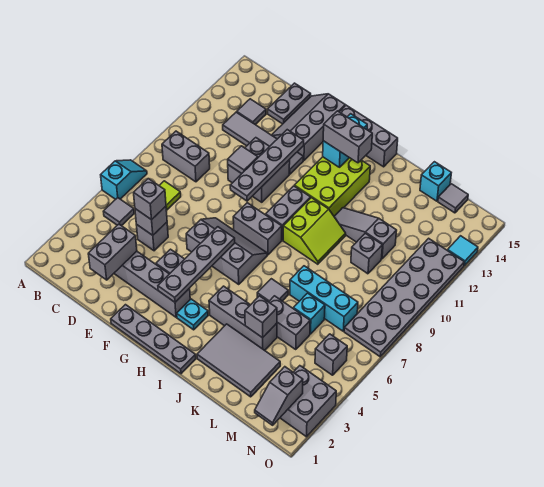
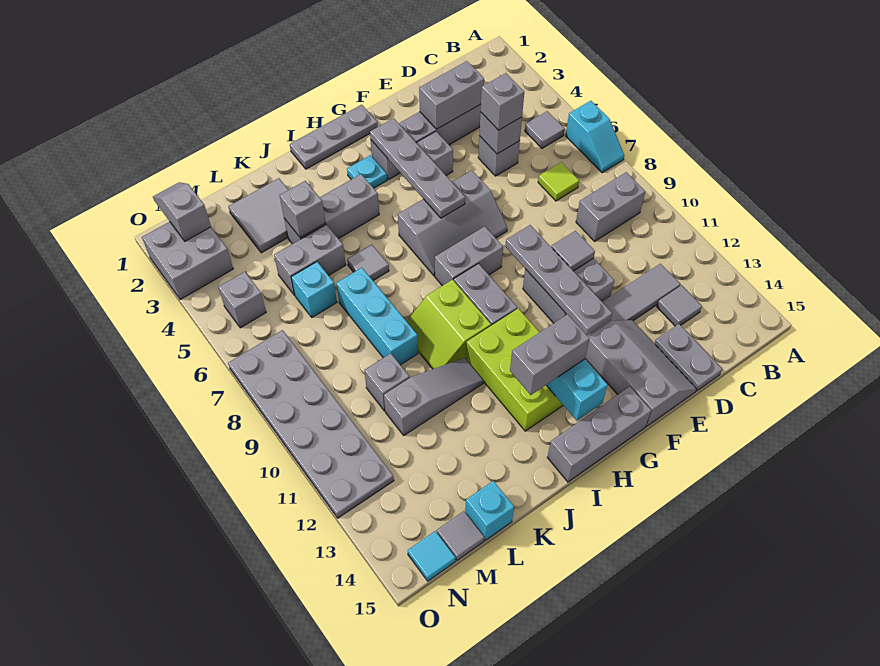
grey brick D2:D3 level 2 -> grey brick D3:E3 level 2
grey plate F1:I1 level 1 -> grey plate G1:I1 level 1
grey tile J2:L3 level 1 -> grey tile K2:L3 level 1
cyan brick K7:M7 level 1 -> cyan brick K7:K9 level 1
cyan tile O13 level 1 -> cyan tile N15 level 1

